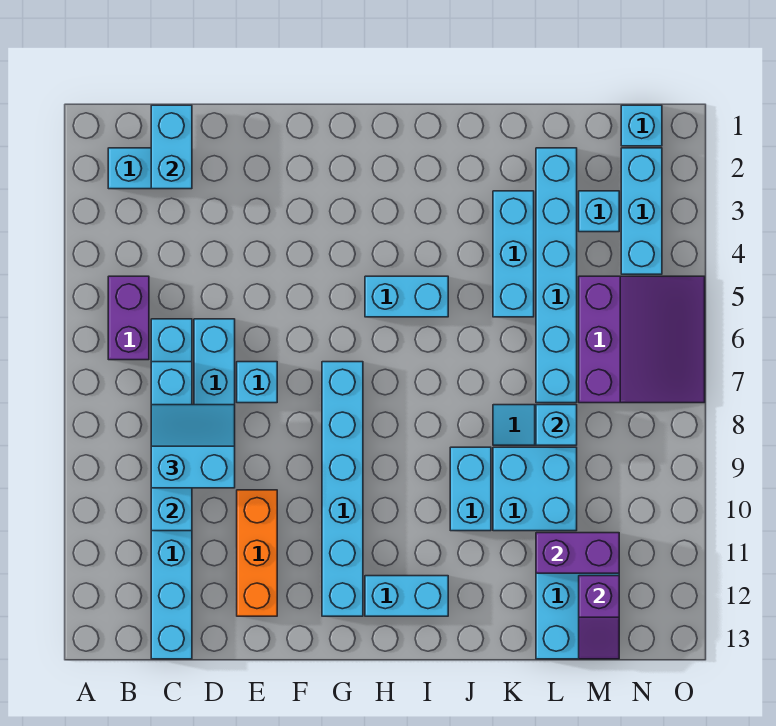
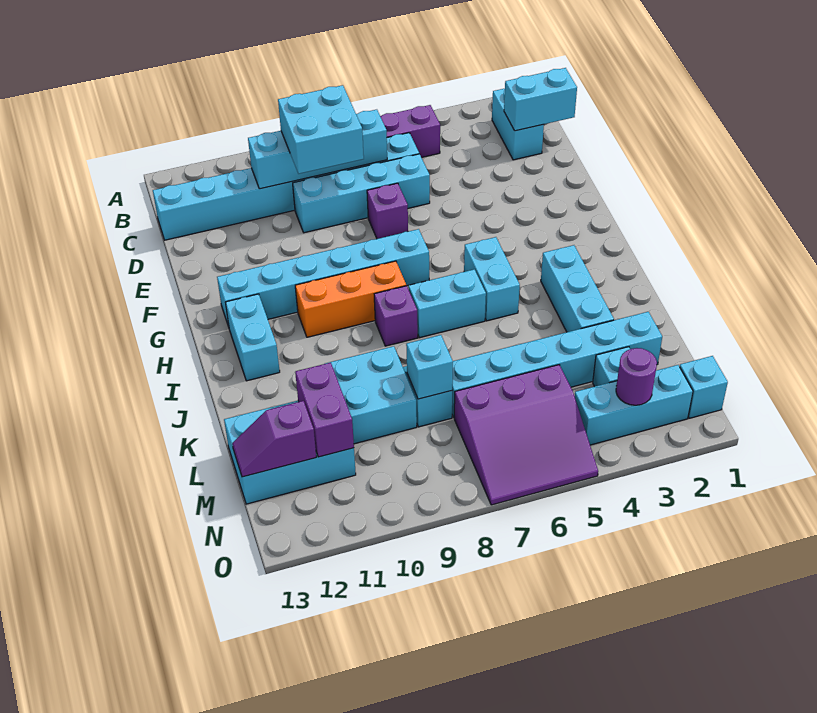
cyan slope C8:D9 level 3 top 9 -> cyan brick C8:D9 level 3
cyan brick E7 level 1 -> purple brick E7 level 1
orange brick E10:E12 level 1 -> orange brick H8:H10 level 1
none -> purple brick I8 level 1
cyan brick J9:J10 level 1 -> cyan brick I6:I7 level 1
cyan brick K3:K5 level 1 -> cyan brick I3:K3 level 1
none -> purple round brick N3 level 2

